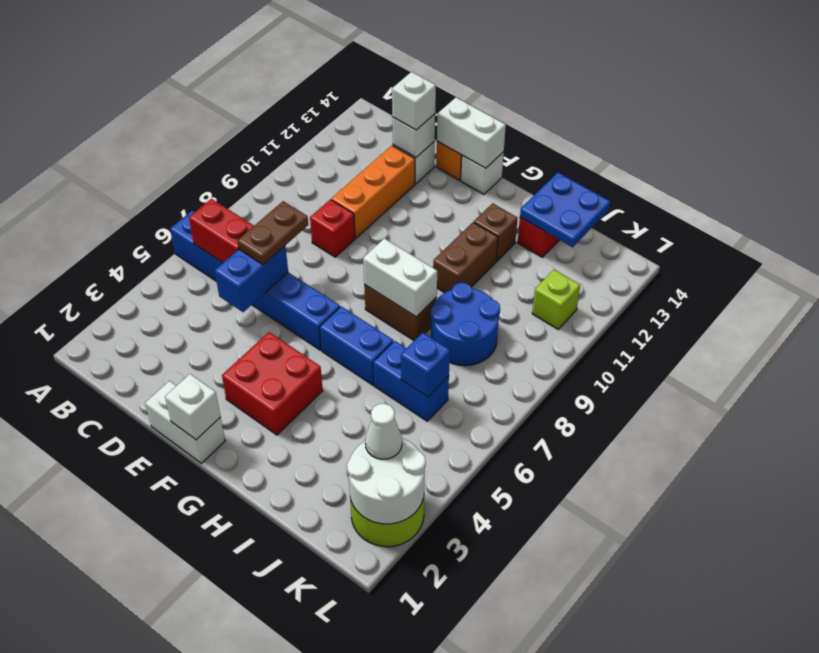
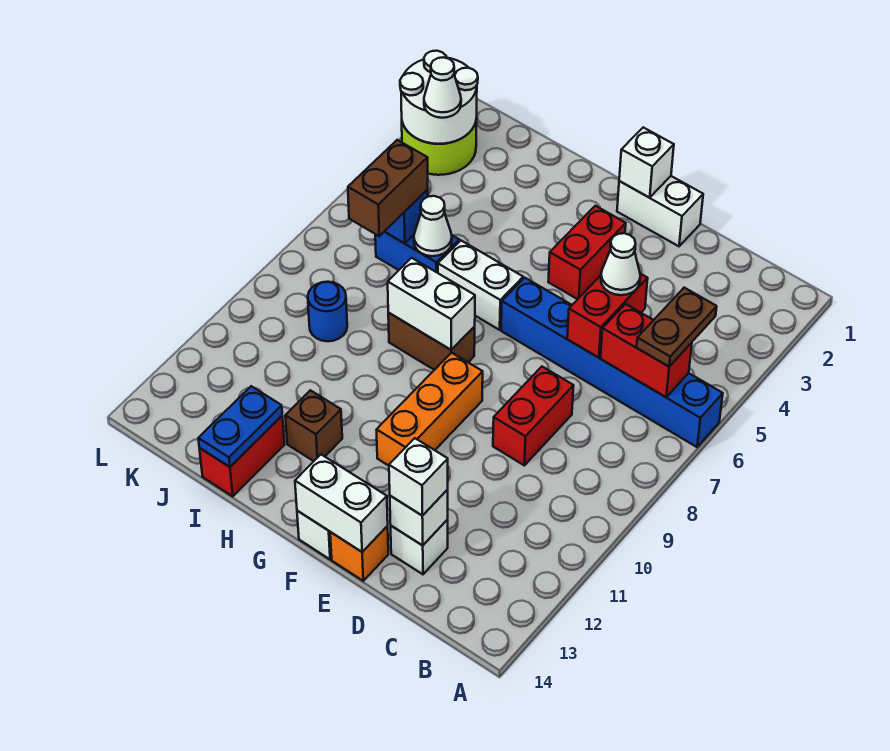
blue brick D5:D6 level 2 -> red brick D5:D6 level 2
none -> white cone D5 level 3
brown plate D6:D7 level 3 -> brown plate B5:B6 level 3
red brick D9 level 1 -> red brick D8:D9 level 1
orange brick D10:D12 level 1 -> orange brick F9:F11 level 1
red brick F3:G4 level 1 -> red brick F3:F4 level 1
blue brick G6:H6 level 1 -> white brick G6:H6 level 1
brown brick H10:H11 level 1 -> brown brick J6:J7 level 3
none -> white cone I6 level 2
blue round brick I8:J9 level 1 -> blue round brick J9 level 1
blue plate I13:J14 level 2 -> blue plate I13:I14 level 2
lime brick K11 level 1 -> none

